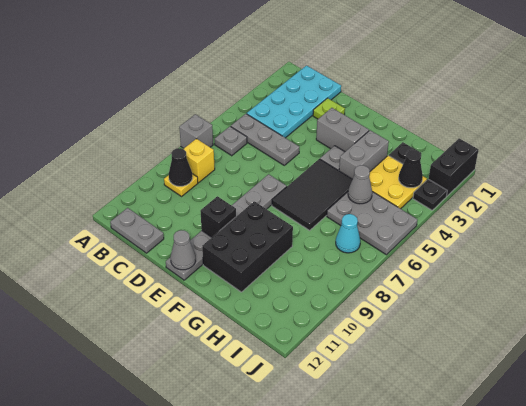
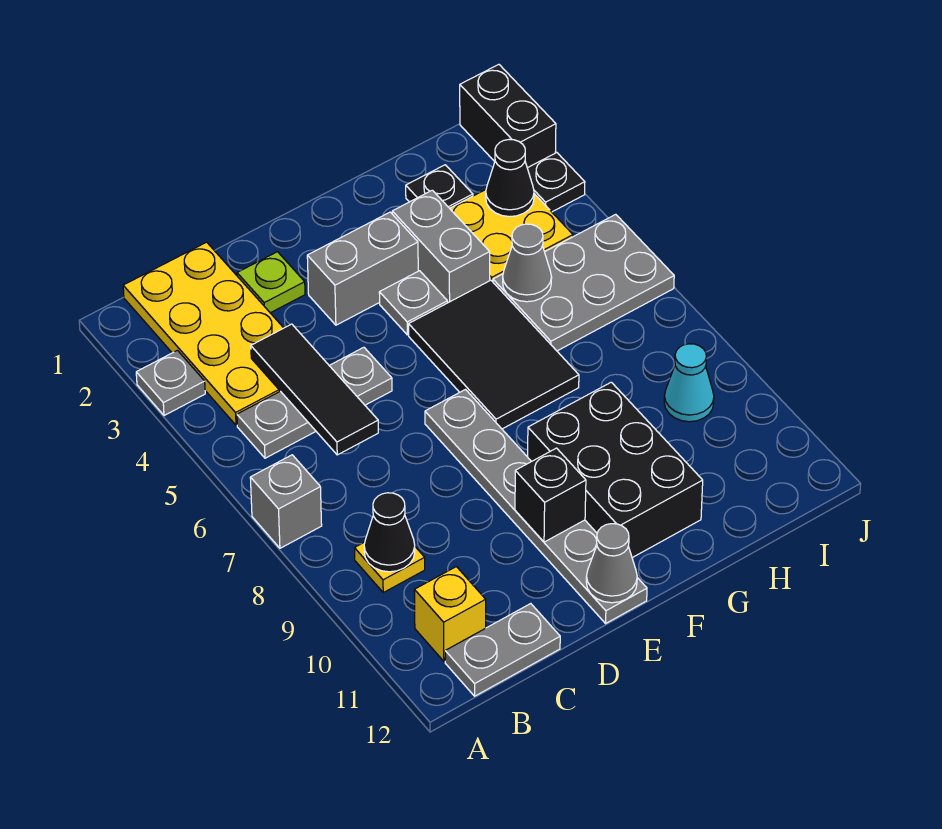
cyan plate B1:C4 level 1 -> yellow plate B1:C4 level 1
grey plate B6 level 1 -> grey plate A3 level 1
yellow brick B8 level 1 -> yellow brick B11 level 1
none -> black tile C4:C6 level 2
cyan cone I7 level 1 -> cyan cone I9 level 1

